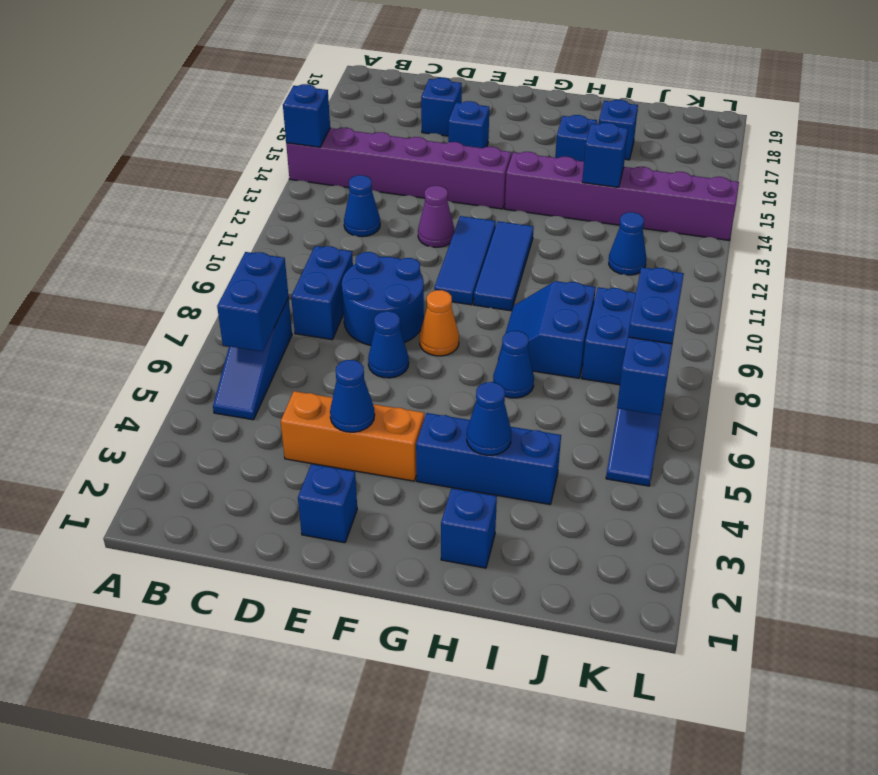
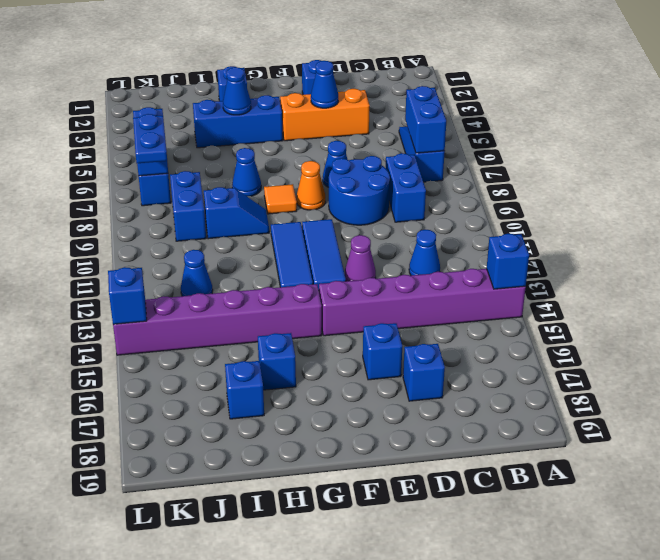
none -> orange tile G8 level 1
blue slope H8:I9 level 1 top I -> blue slope H9:I9 level 1 top I
blue brick I14 level 2 -> blue brick L14 level 2

